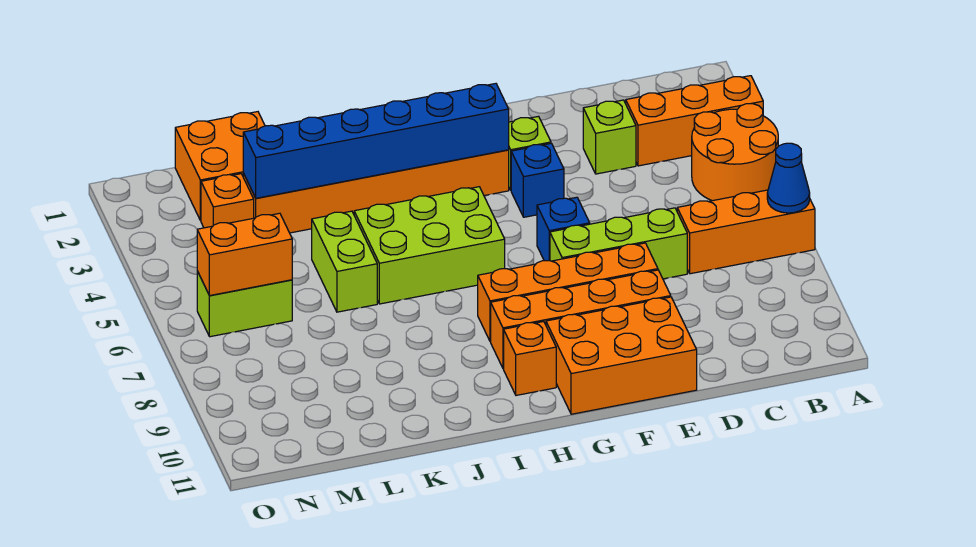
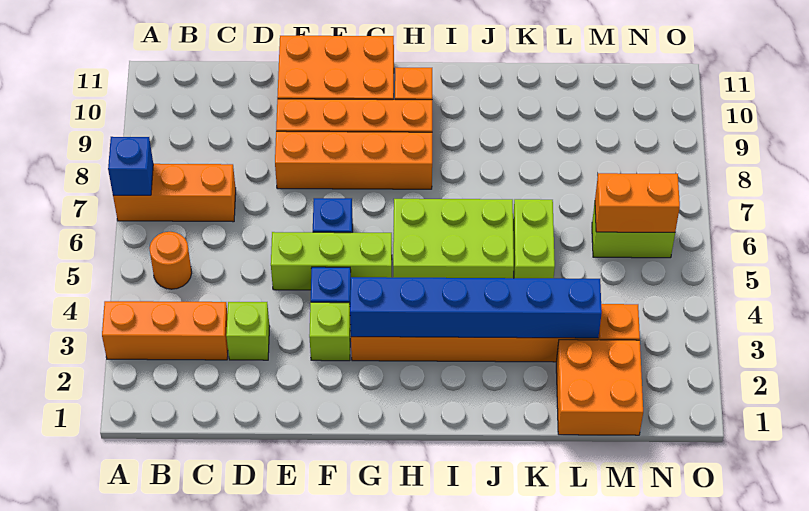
orange round brick A4:B5 level 1 -> orange round brick B5 level 1
blue cone A7 level 2 -> blue brick A7 level 2
lime brick D7:F7 level 1 -> lime brick E5:G5 level 1

